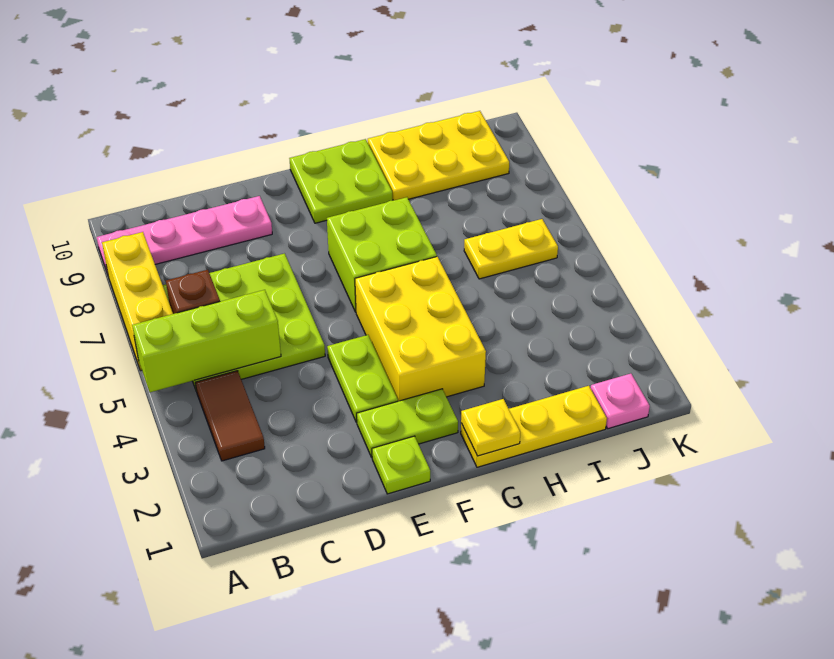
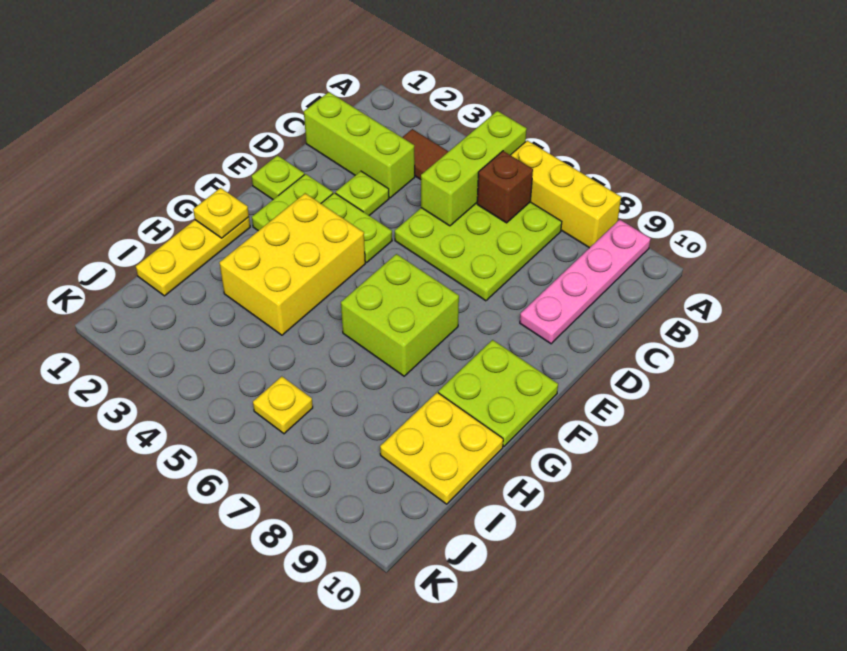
none -> lime brick C1:C3 level 1
none -> lime plate D3 level 1
yellow brick F3:G5 level 1 -> yellow brick F3:H4 level 1
yellow plate H9:J10 level 1 -> yellow plate H9:I10 level 1
yellow plate I6:J6 level 1 -> yellow plate J6 level 1
pink plate J1 level 1 -> none

